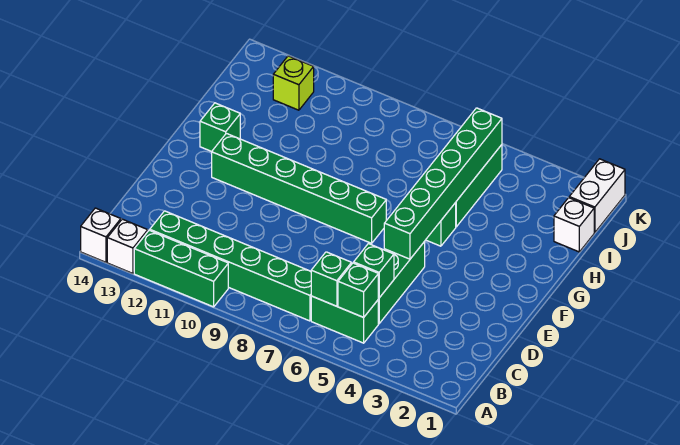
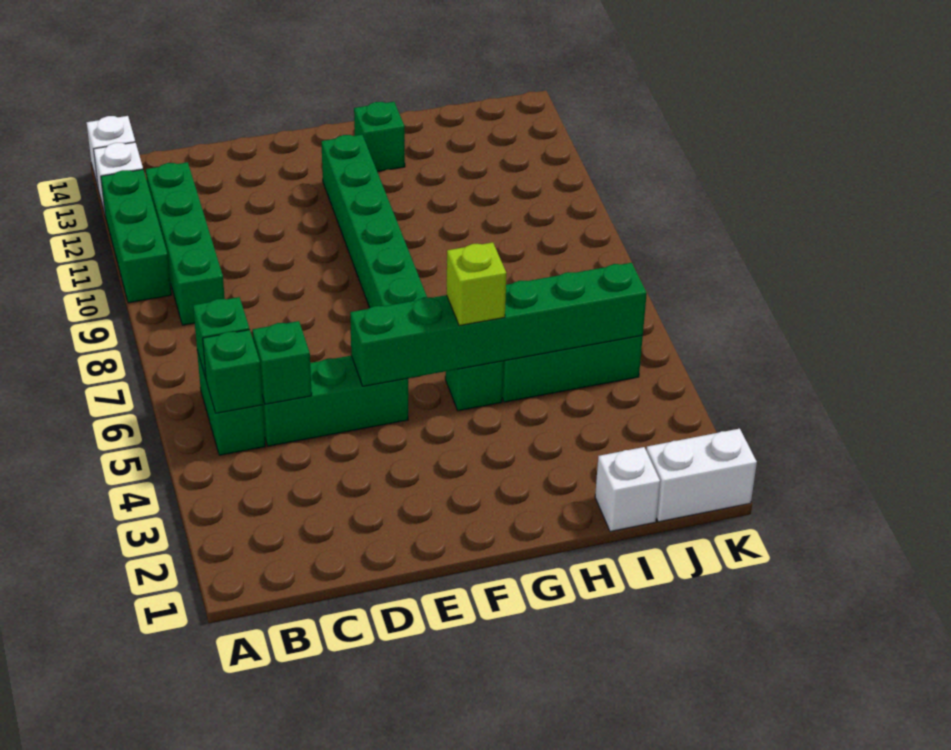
green brick B7:B12 level 1 -> green brick B9:B12 level 1
lime brick J12 level 1 -> lime brick G5 level 3

